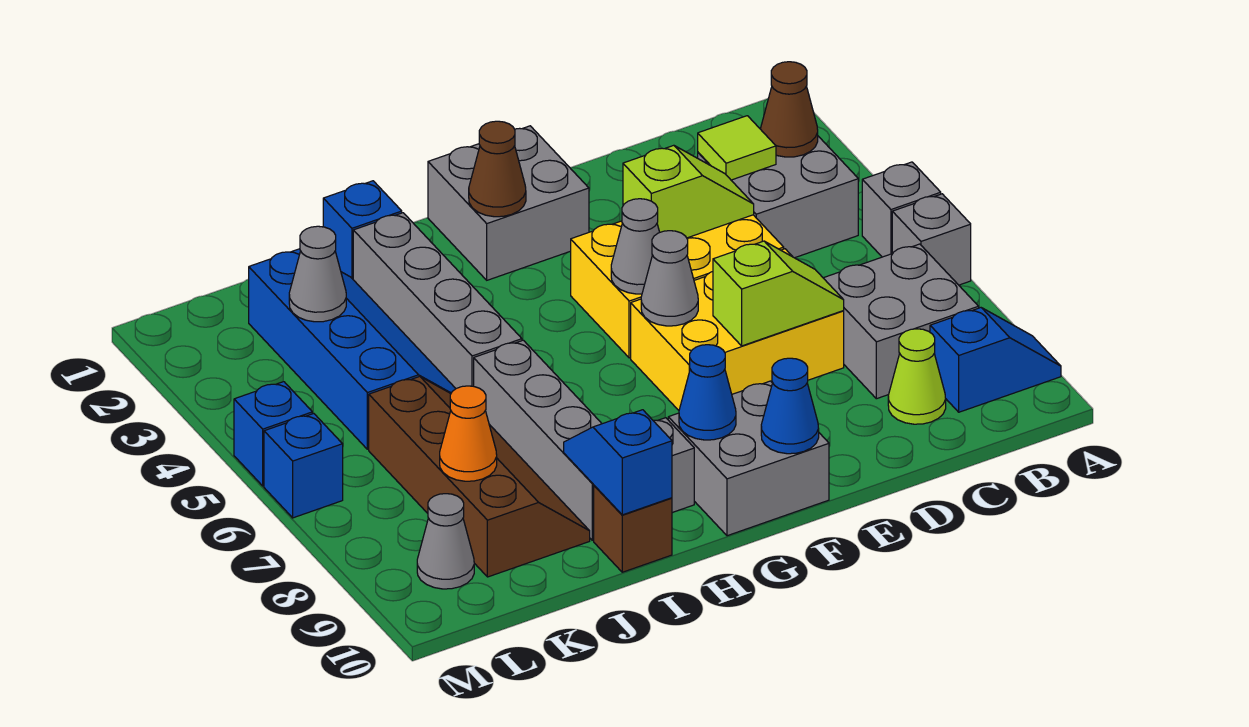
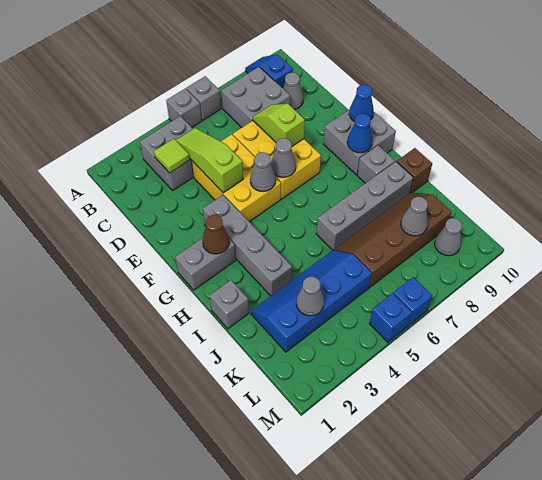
brown cone B3 level 2 -> none
lime cone C9 level 1 -> grey cone C9 level 1
lime slope D4:E4 level 2 top E -> lime slope C4:E4 level 2 top E
grey brick F1:G2 level 1 -> grey brick G1:G2 level 1
blue brick I1 level 1 -> grey brick I1 level 1
grey brick I2:I5 level 1 -> grey brick F3:I3 level 1
blue slope I9:I10 level 2 top 10 -> none
orange cone K8 level 2 -> grey cone K8 level 2

